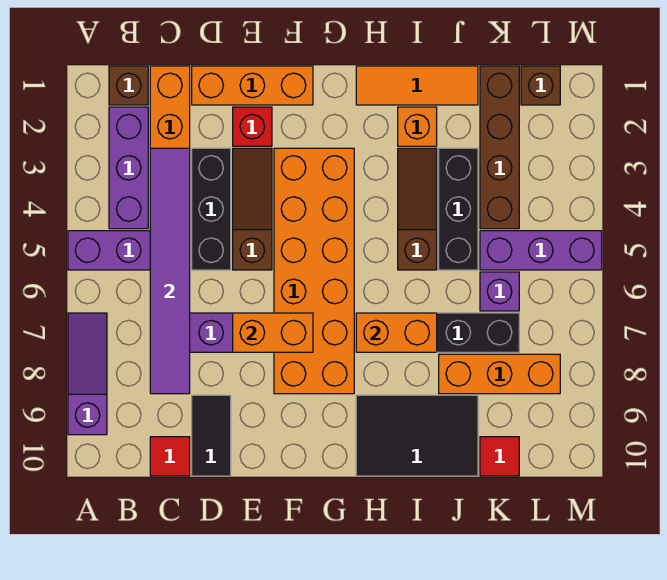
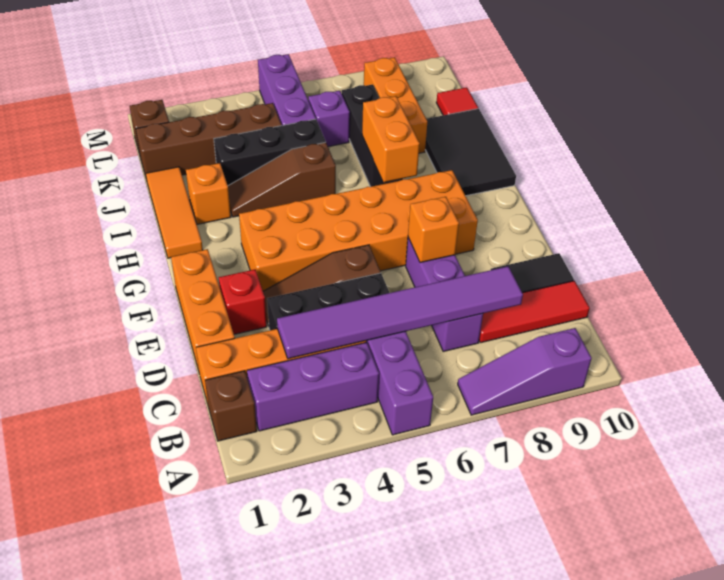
red tile C10 level 1 -> red tile C8:C10 level 1
orange brick E7:F7 level 2 -> orange brick E7 level 2

